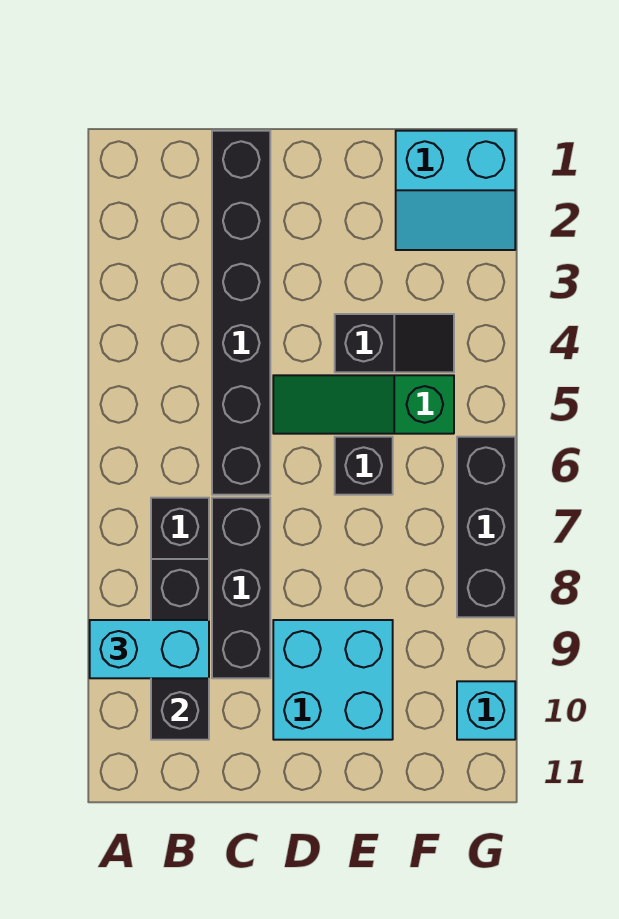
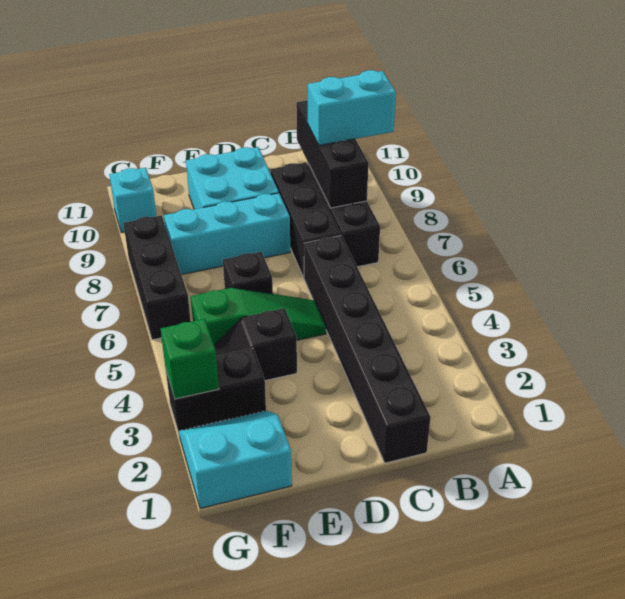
none -> cyan brick D8:F8 level 1
none -> black brick F3:G3 level 1
none -> green brick G3 level 2

